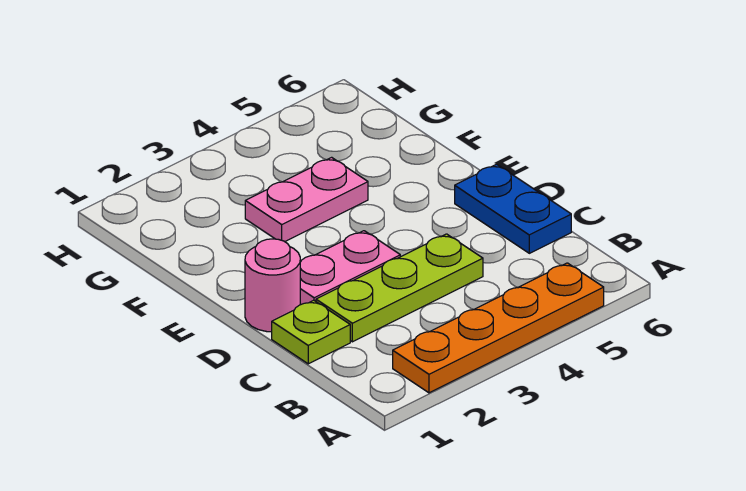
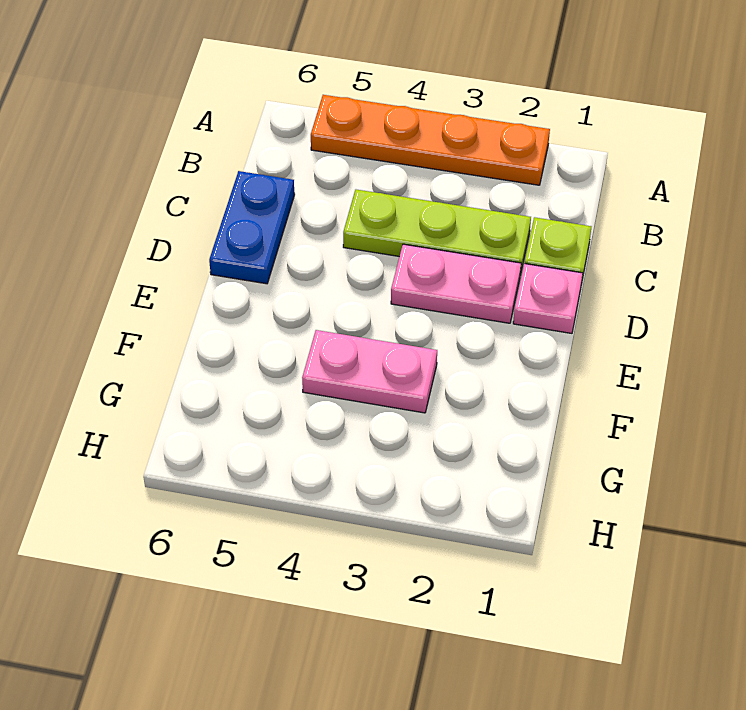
pink round brick D1 level 1 -> pink plate D1 level 1

